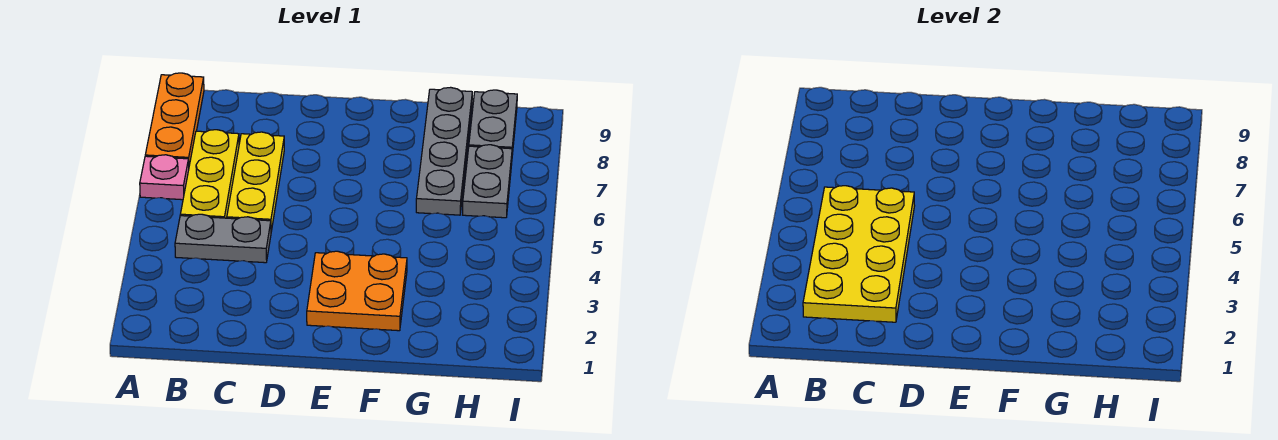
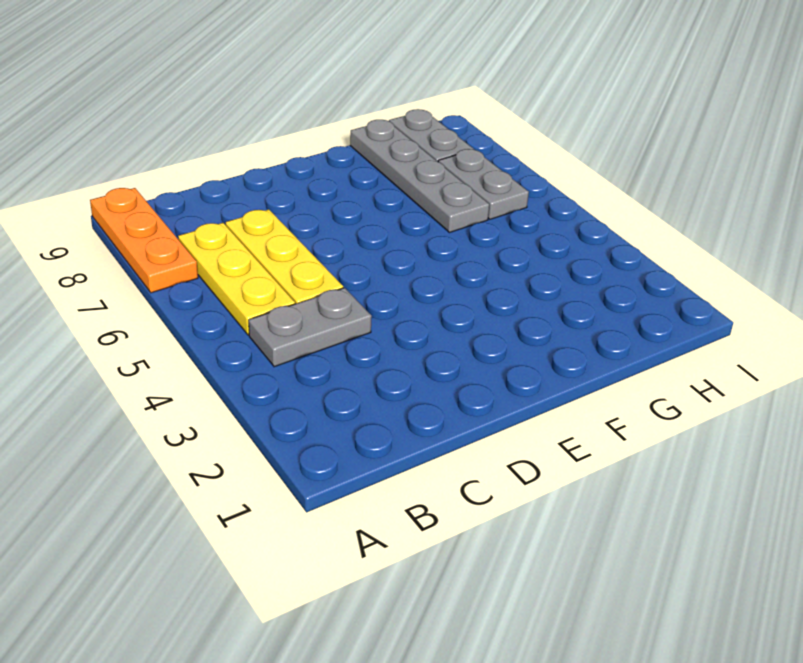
pink plate A6 level 1 -> none
yellow plate B2:C5 level 2 -> none
orange plate E2:F3 level 1 -> none

